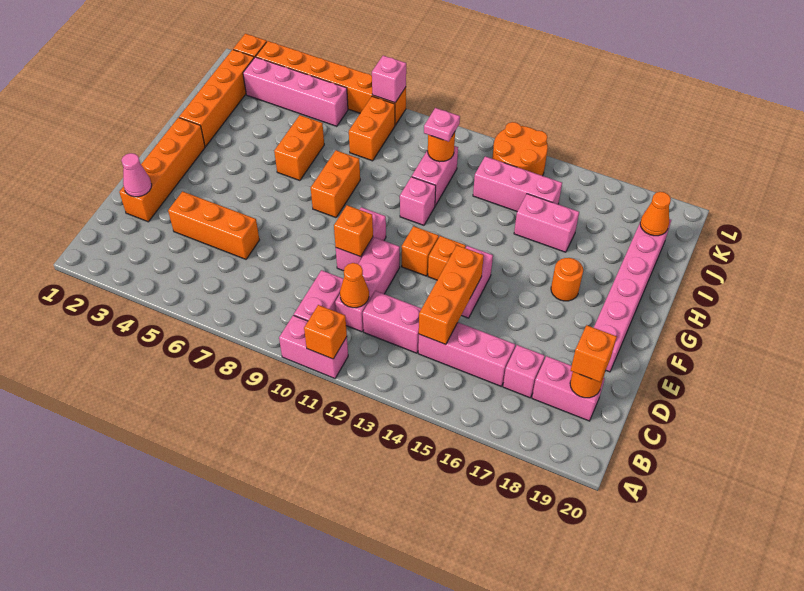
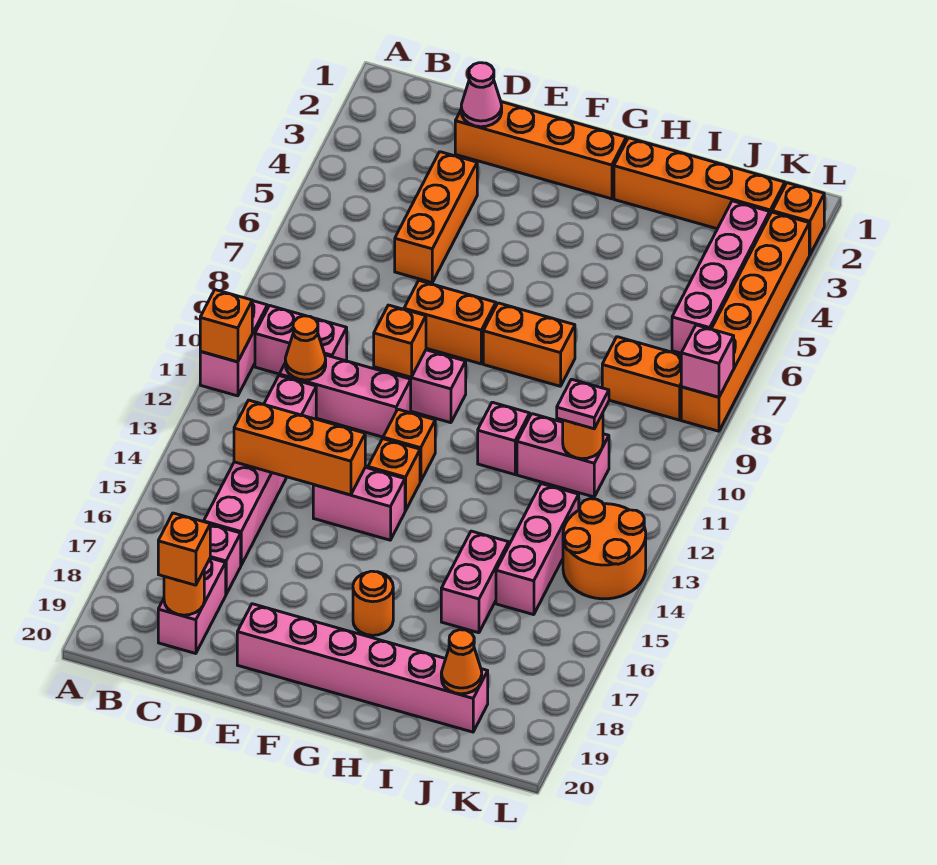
orange brick H6:I6 level 1 -> orange brick E8:F8 level 1

